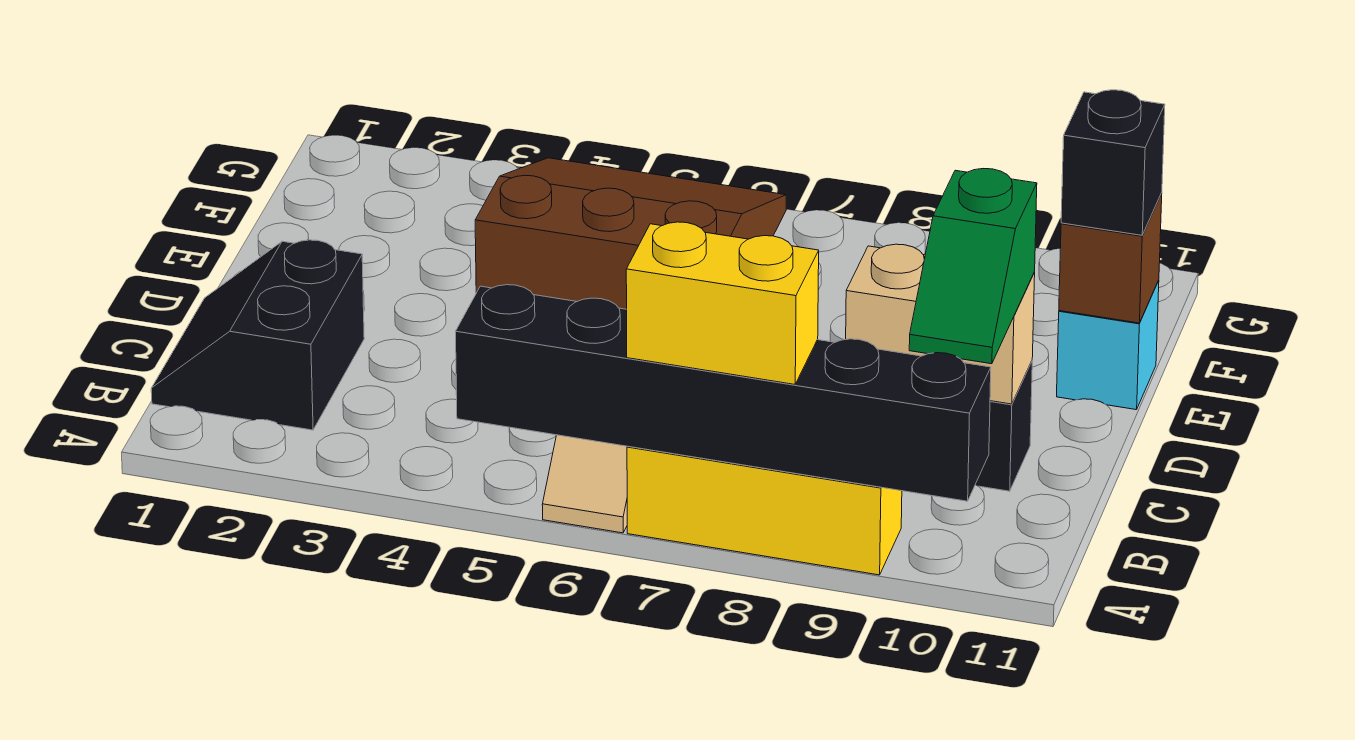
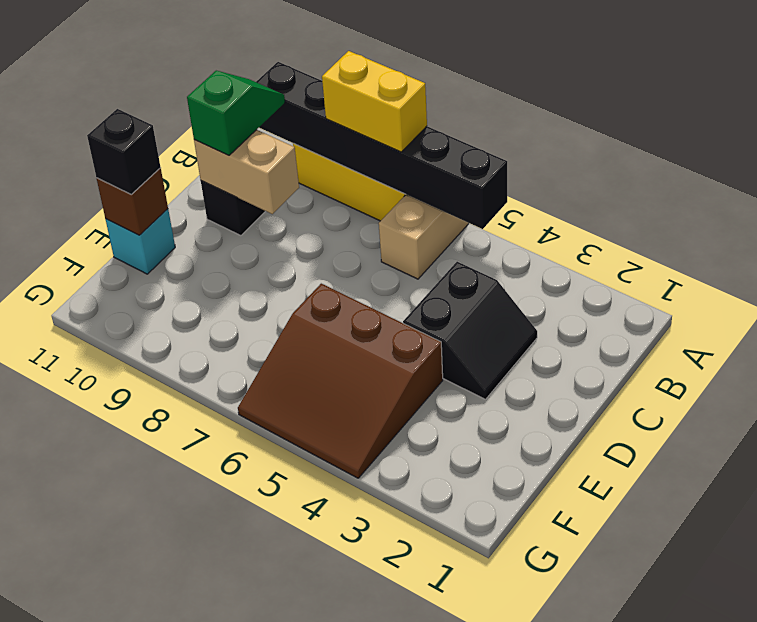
black slope B1:C2 level 1 top 2 -> black slope C3:D4 level 1 top 4

